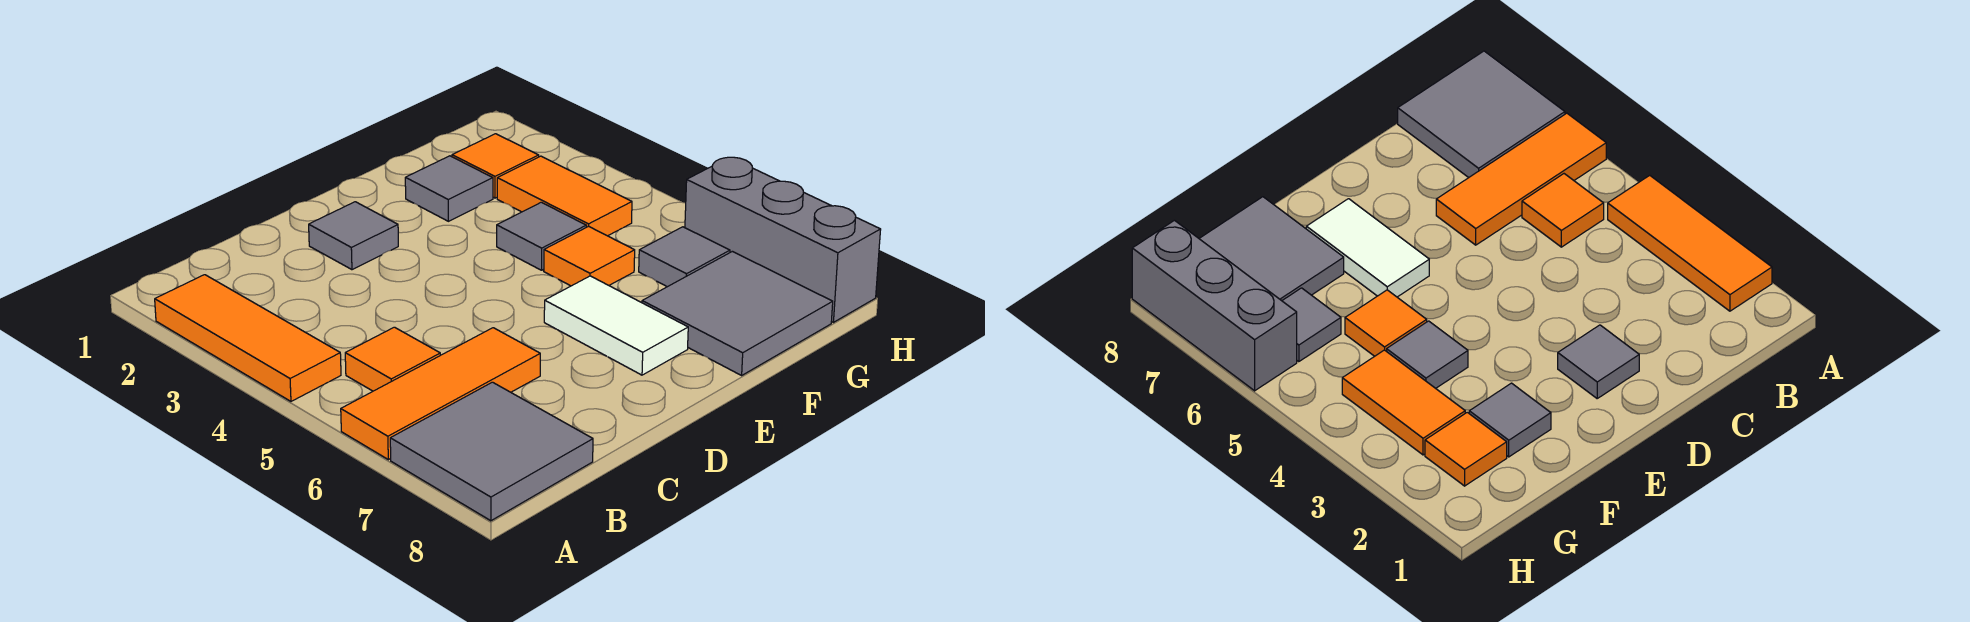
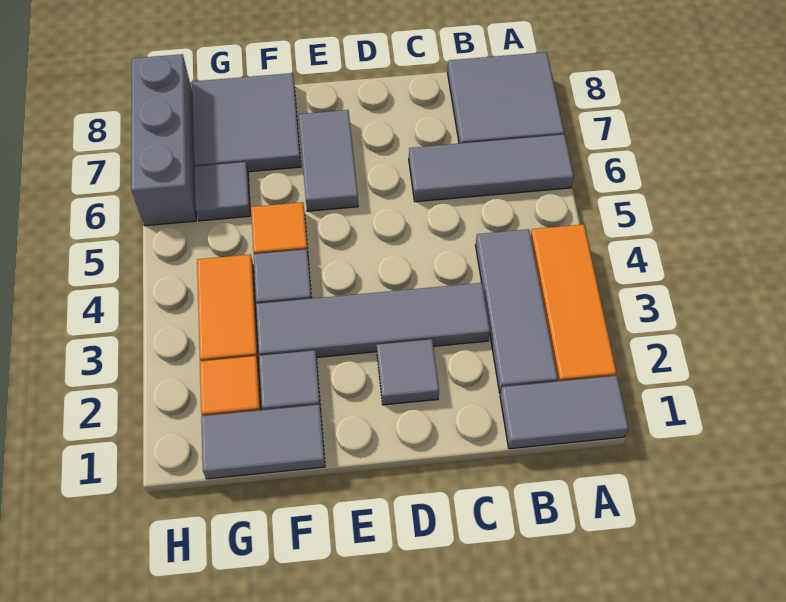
none -> grey tile A1:B1 level 1
orange tile A6:C6 level 1 -> grey tile A6:C6 level 1
none -> grey tile B2:B4 level 1
orange tile B5 level 1 -> none
none -> grey tile C3:F3 level 1
white tile E6:E7 level 1 -> grey tile E6:E7 level 1
none -> grey tile F1:G1 level 1

